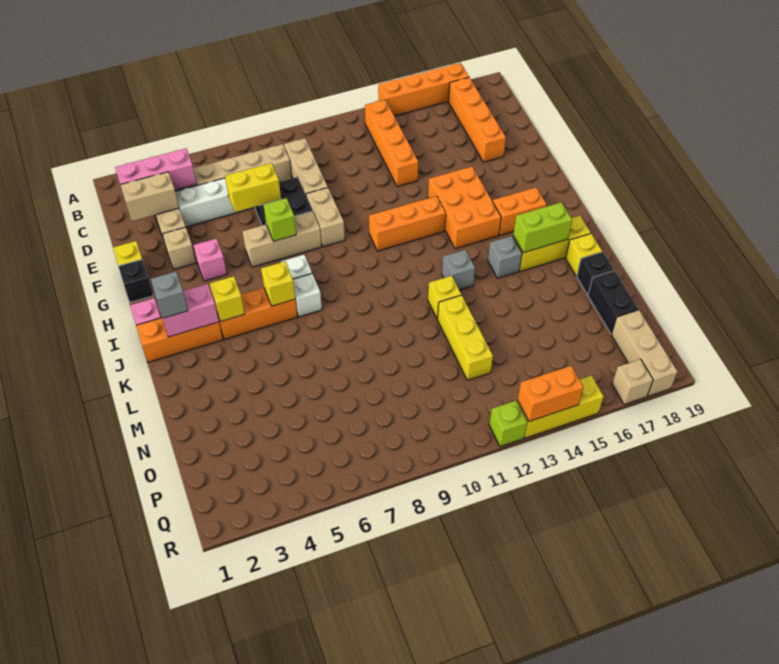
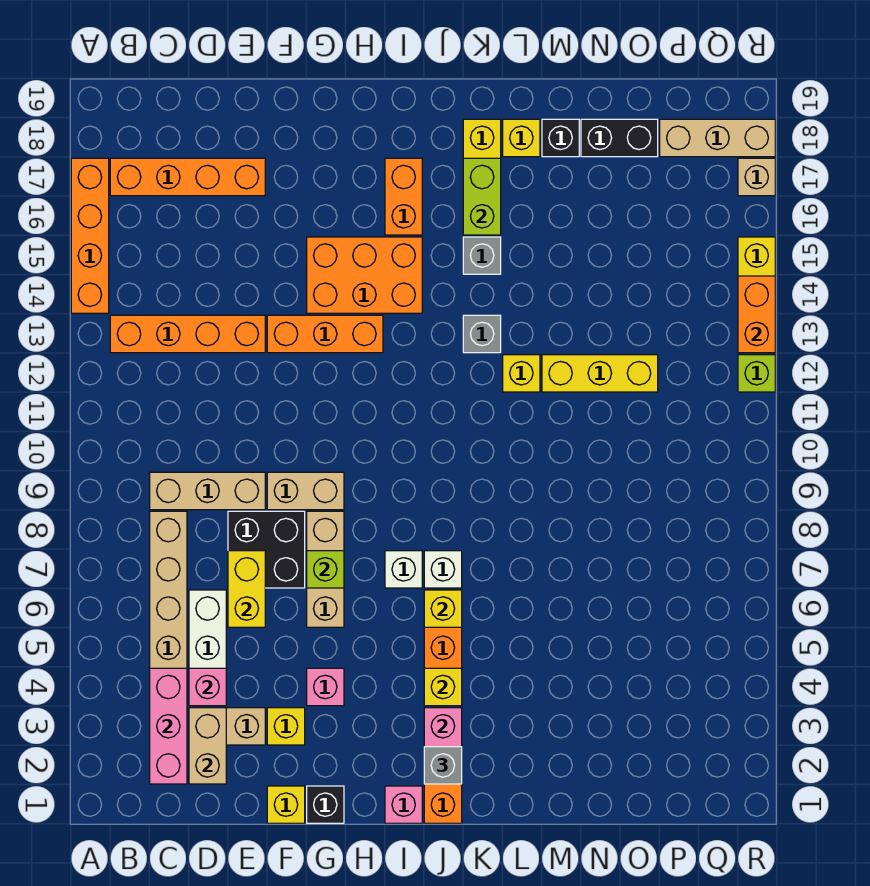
none -> pink brick D4 level 2
tan brick F3 level 1 -> yellow brick F3 level 1
orange brick H11:H13 level 1 -> orange brick F13:H13 level 1

